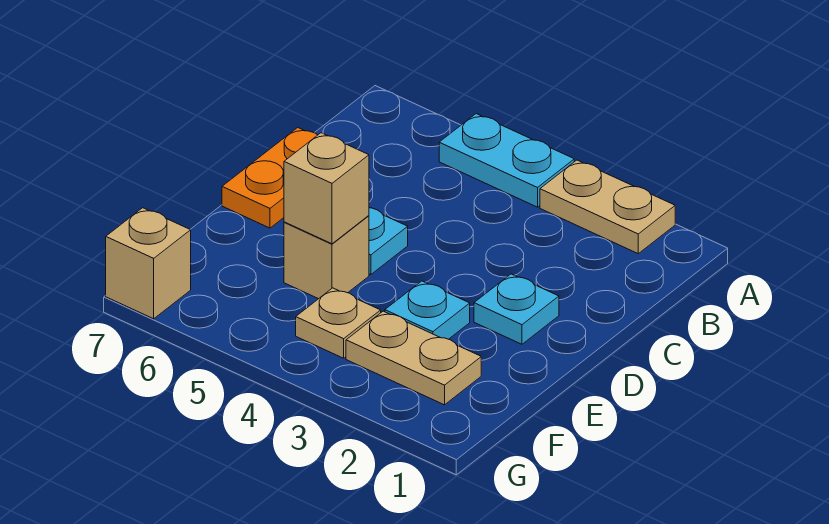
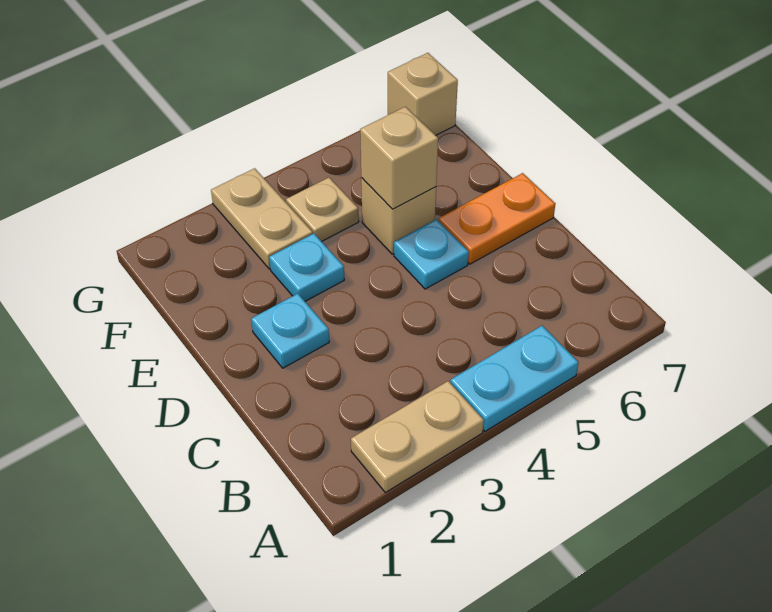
orange plate C7:D7 level 1 -> orange plate D6:D7 level 1
tan plate F2:F3 level 1 -> tan plate F3:G3 level 1

